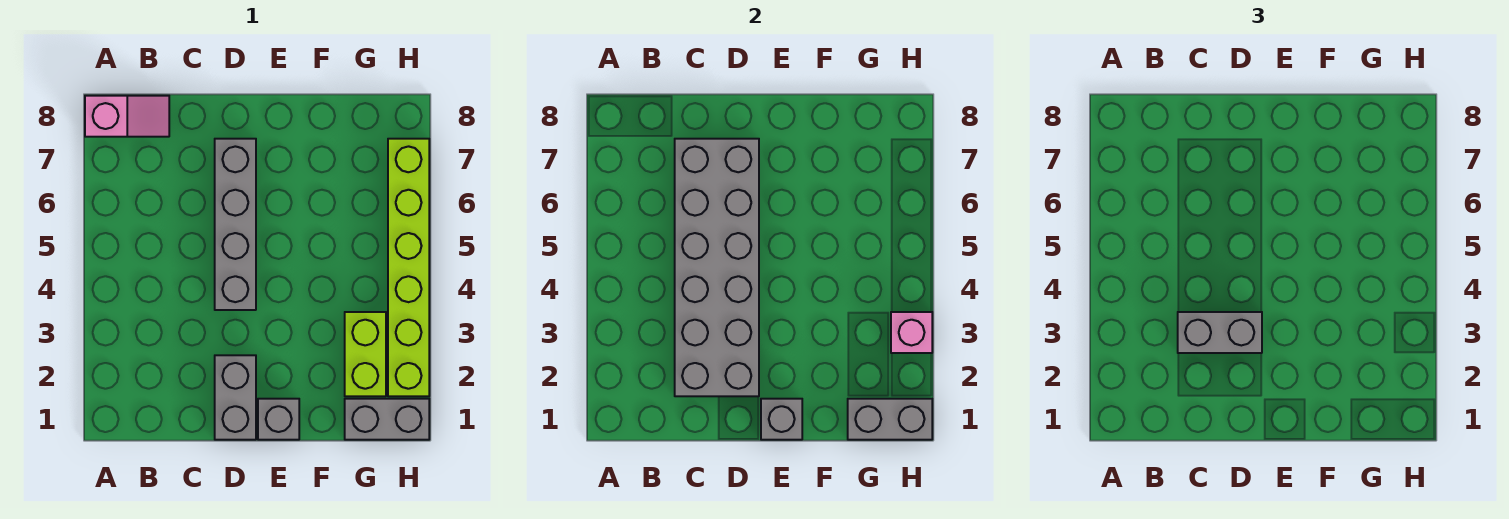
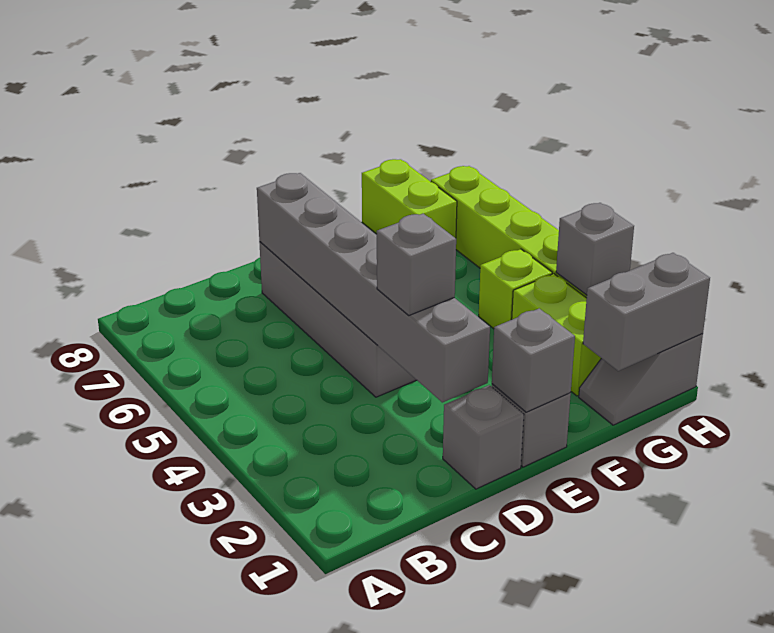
pink slope A8:B8 level 1 top A -> none
grey brick C2:D7 level 2 -> grey brick D2:D7 level 2
grey brick C3:D3 level 3 -> grey brick D3 level 3
grey brick D1:D2 level 1 -> grey brick D1 level 1
grey brick G1:H1 level 1 -> grey slope G1:H1 level 1 top H
none -> lime brick G4 level 1
none -> lime brick G7:G8 level 1
pink brick H3 level 2 -> grey brick H3 level 2

